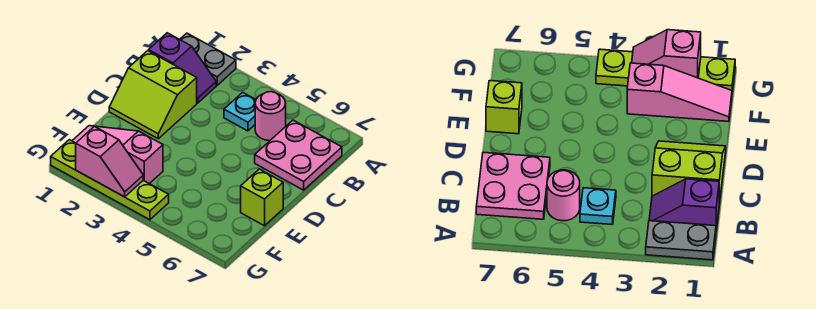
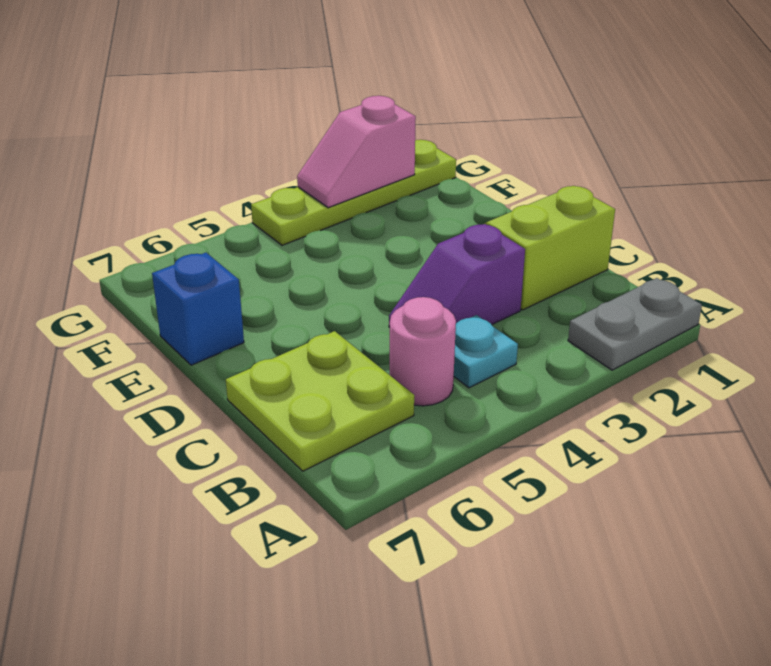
purple slope B1:B2 level 1 top 1 -> purple slope C3:C4 level 1 top 3
pink plate B6:C7 level 1 -> lime plate B6:C7 level 1
lime brick E7 level 1 -> blue brick E7 level 1
pink slope F1:F3 level 1 top 3 -> none

